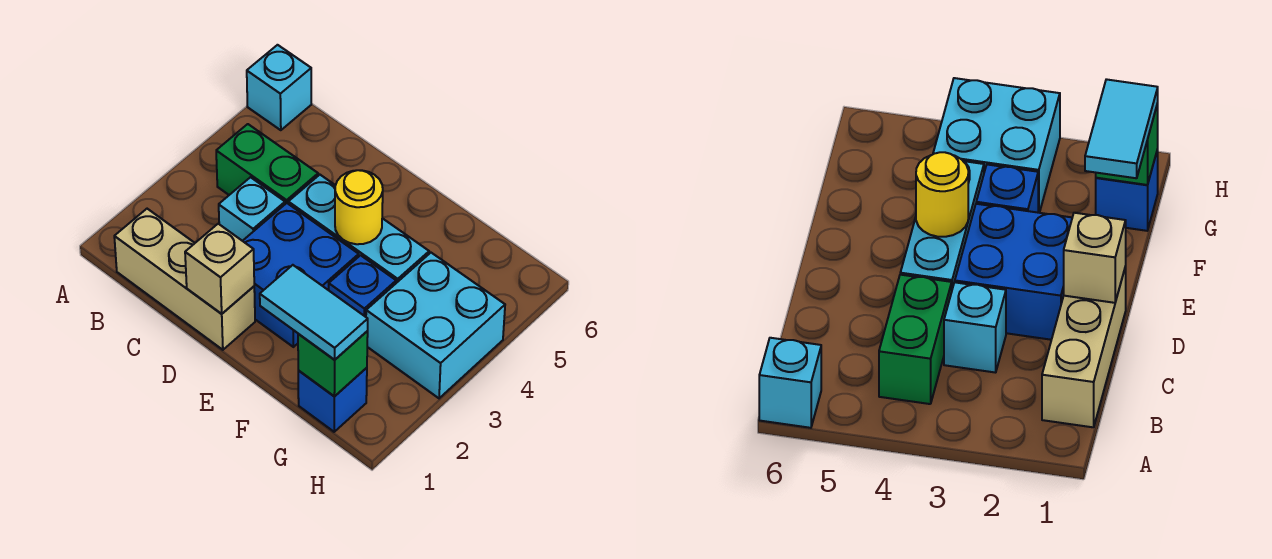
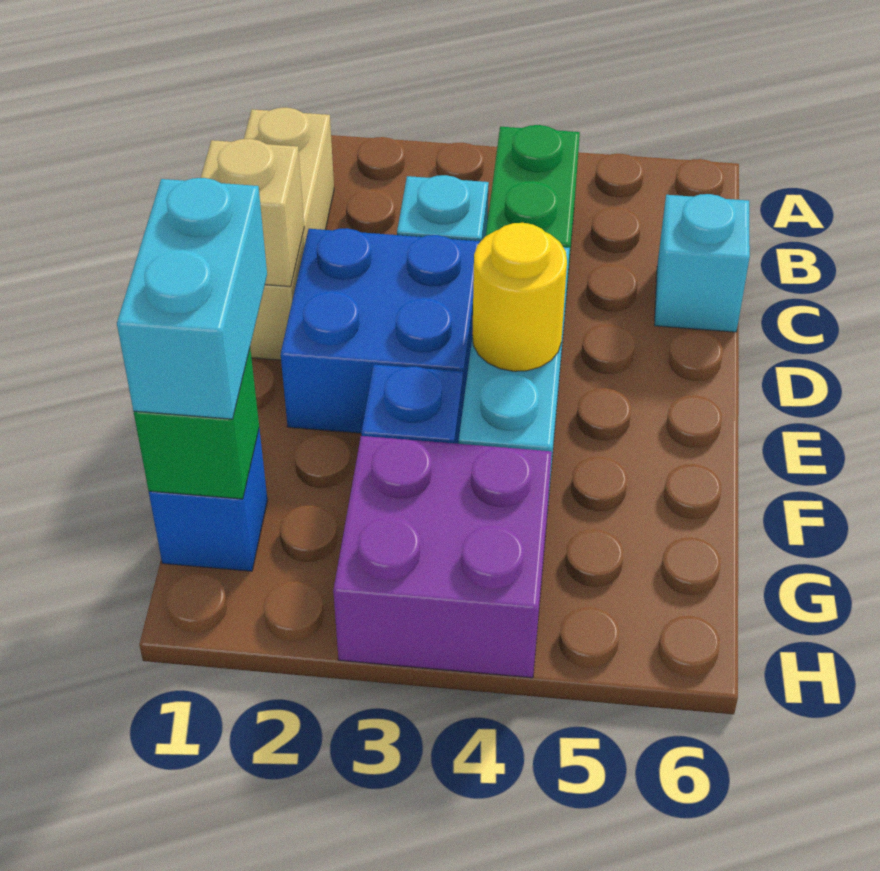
cyan brick A6 level 1 -> cyan brick C6 level 1
cyan tile F1:G1 level 3 -> cyan brick F1:G1 level 3
cyan brick G3:H4 level 1 -> purple brick G3:H4 level 1

